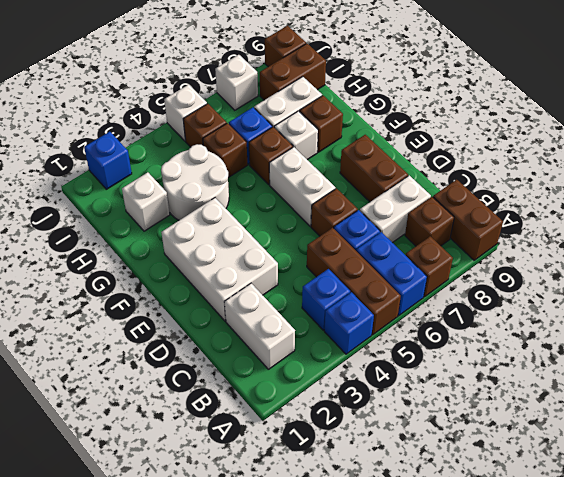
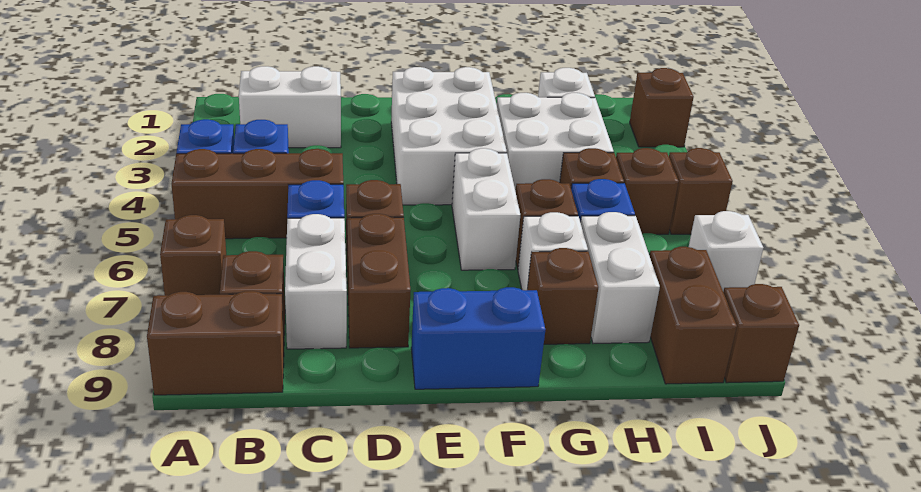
blue brick A6:B6 level 1 -> blue brick E9:F9 level 1
white brick D2:F3 level 1 -> white brick E2:F4 level 1
brown brick D8:E8 level 1 -> brown brick D7:D8 level 1
white brick E6:F6 level 1 -> white brick F5:F6 level 1
white round brick G3:H4 level 1 -> white brick G3:H4 level 1
blue brick J2 level 1 -> brown brick J2 level 1
white brick J5 level 1 -> brown brick J5 level 1

